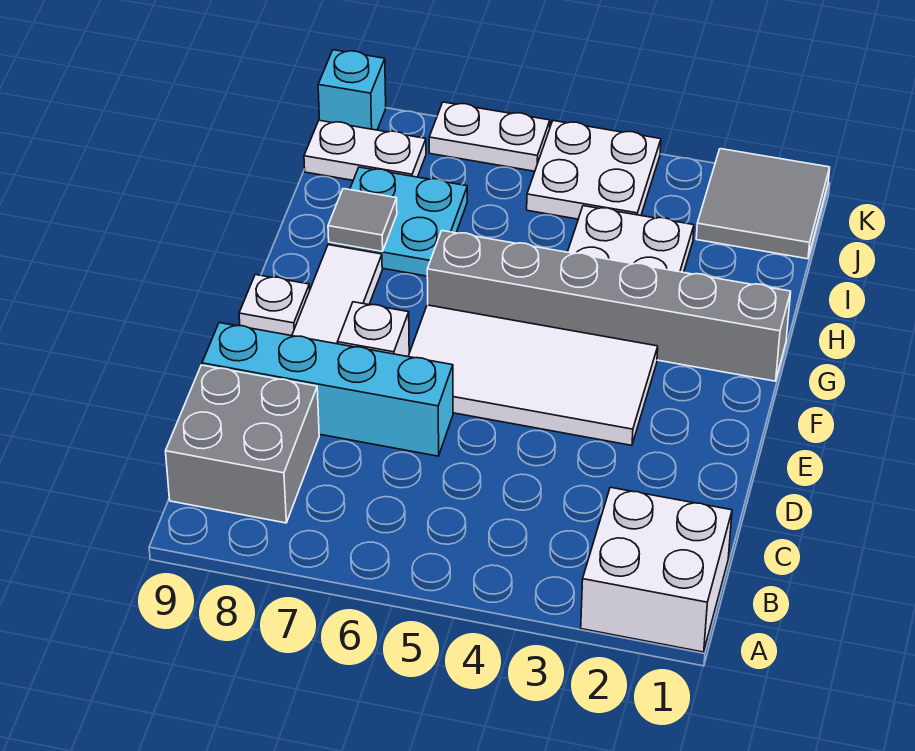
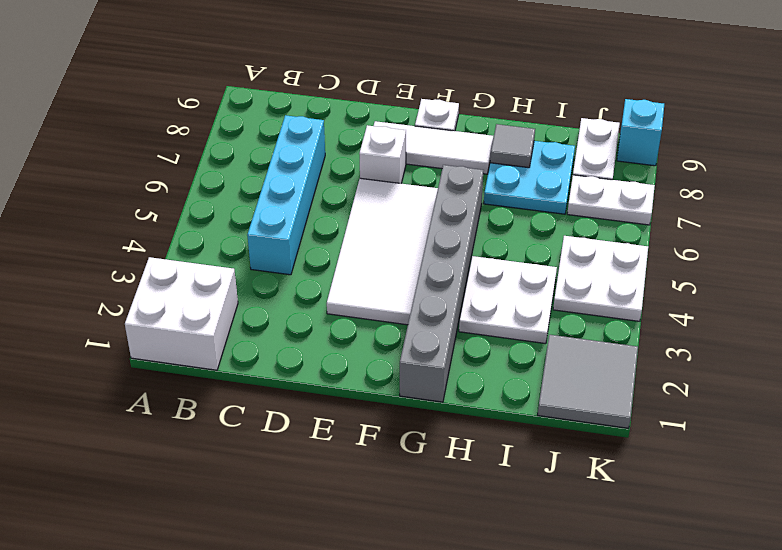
grey brick B8:C9 level 1 -> none
cyan brick D6:D9 level 1 -> cyan brick C4:C7 level 1
white plate K6:K7 level 1 -> white plate J7:K7 level 1

